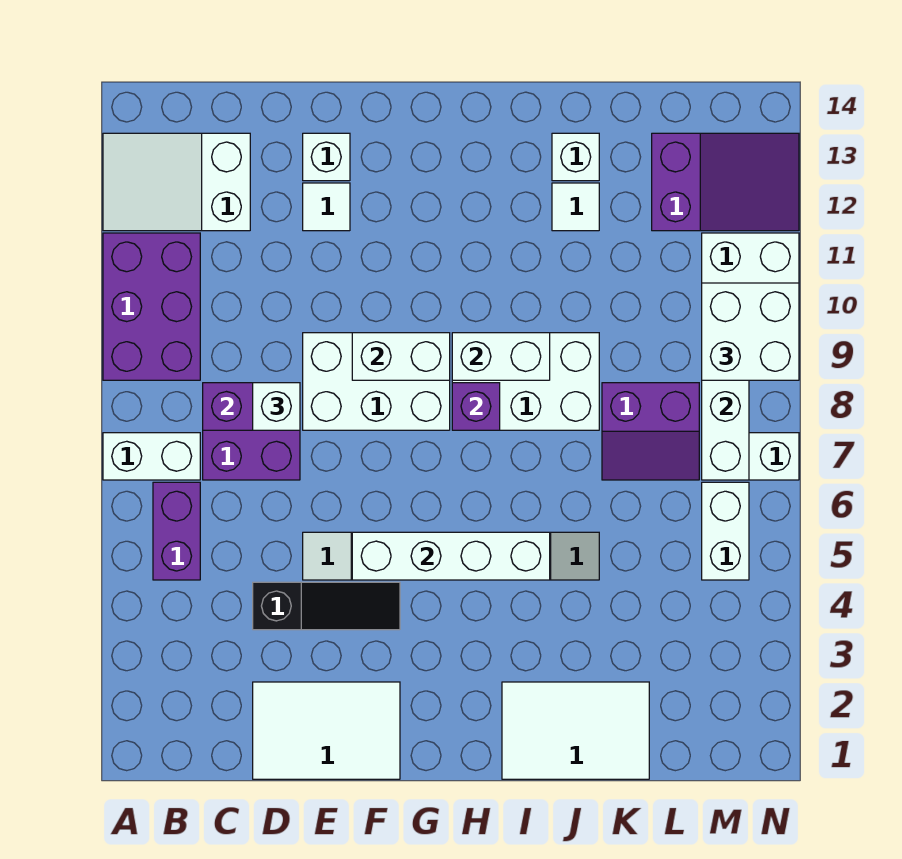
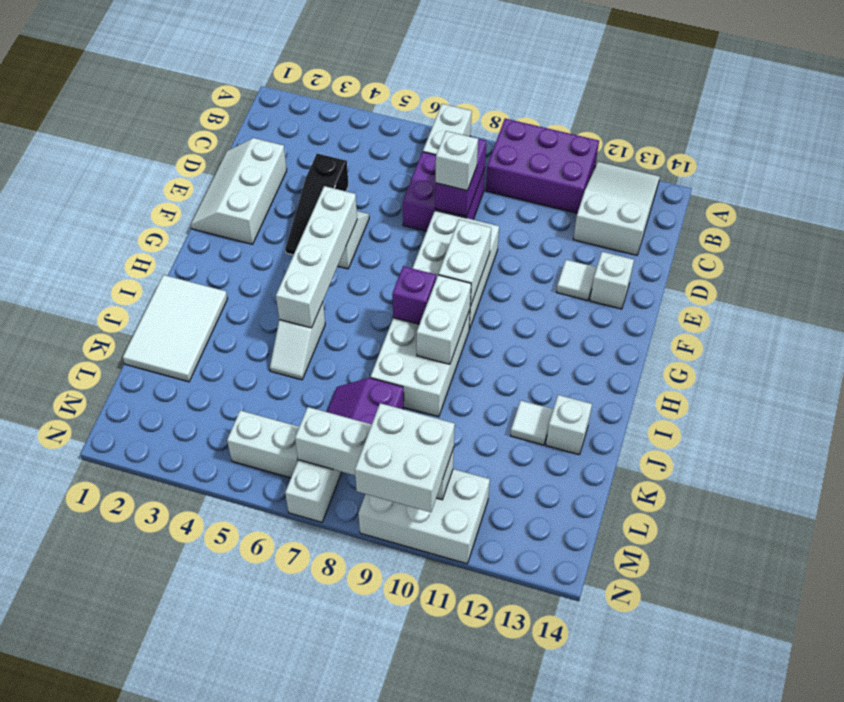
purple brick B5:B6 level 1 -> none
white tile D1:F2 level 1 -> white slope D1:F2 level 1 top 2
purple slope L12:N13 level 1 top L -> none

